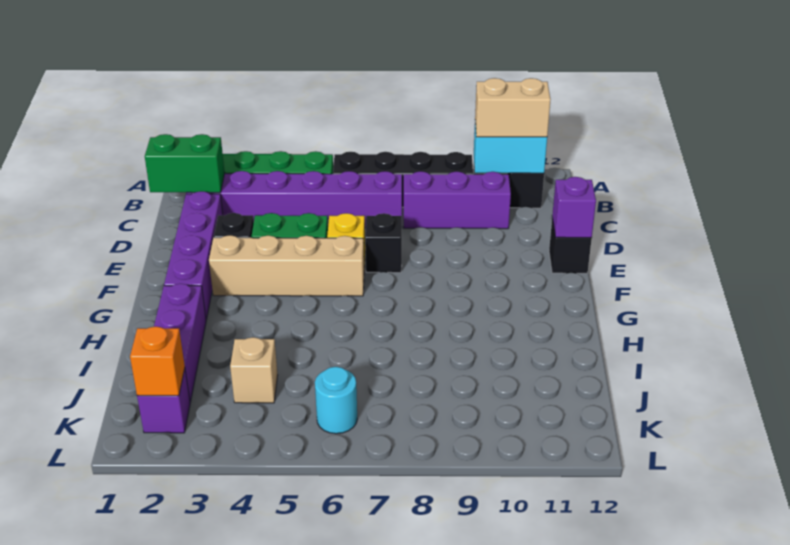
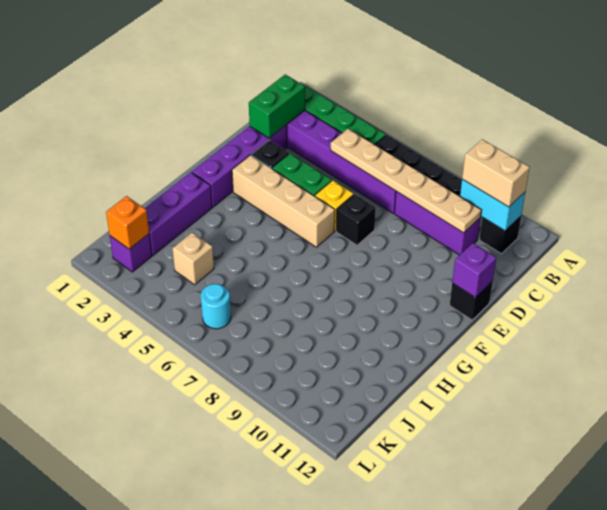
green brick C1:C2 level 2 -> green brick C2:D2 level 2
none -> tan plate C5:C10 level 2

